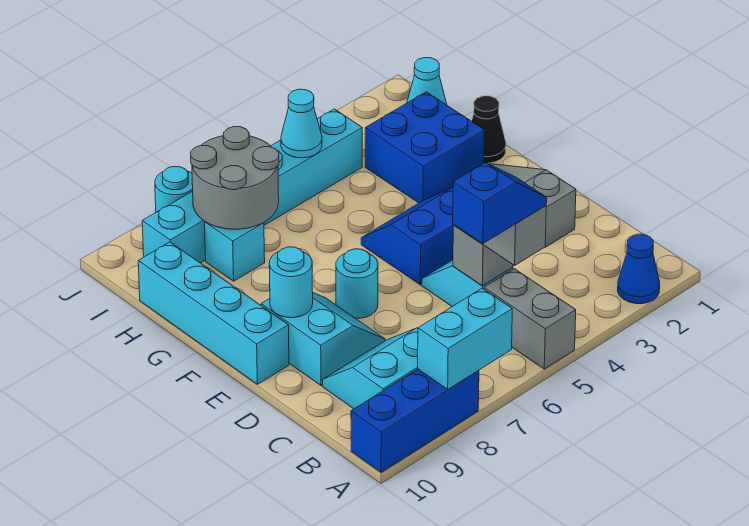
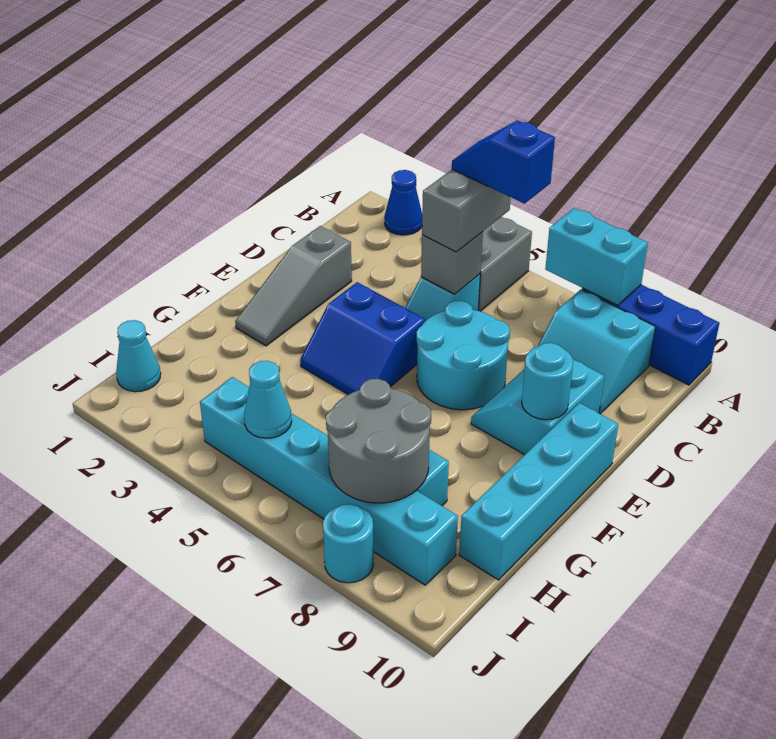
cyan round brick E7 level 1 -> cyan round brick D6:E7 level 1
black cone G1 level 1 -> none
blue brick G2:H3 level 1 -> none

